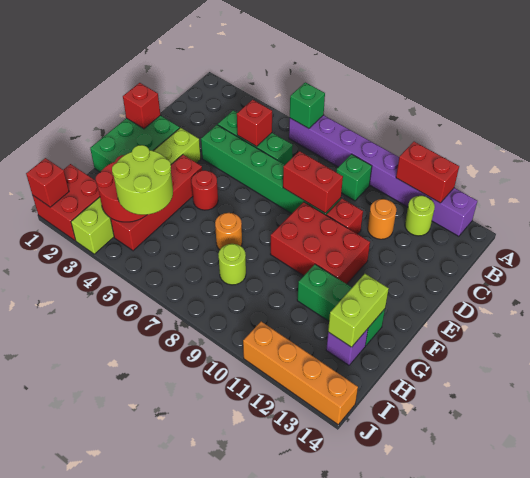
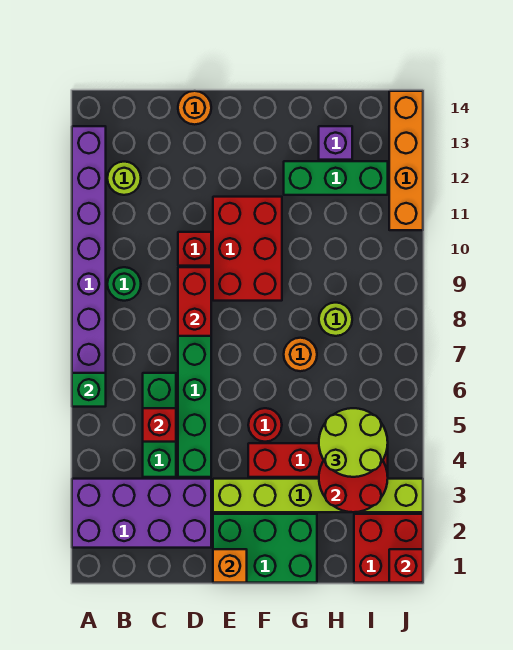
none -> purple brick A2:D3 level 1
red brick A11:A12 level 2 -> none
green brick B9 level 1 -> green round brick B9 level 1
orange round brick C11 level 1 -> orange round brick D14 level 1
red brick E1 level 2 -> orange brick E1 level 2
green brick G11:G13 level 1 -> green brick G12:I12 level 1
lime brick G13:H13 level 2 -> none

